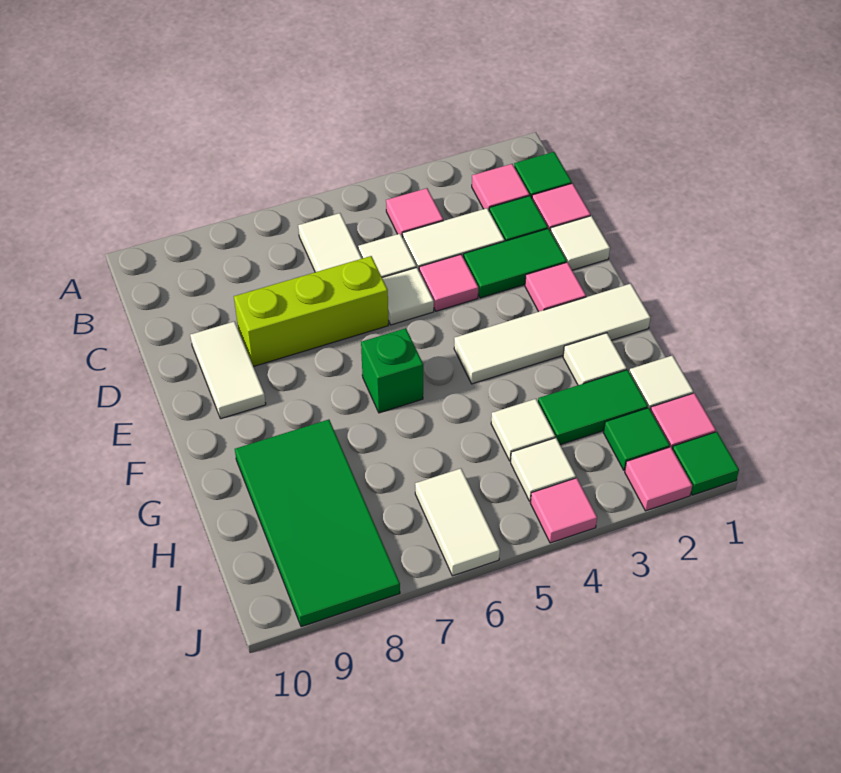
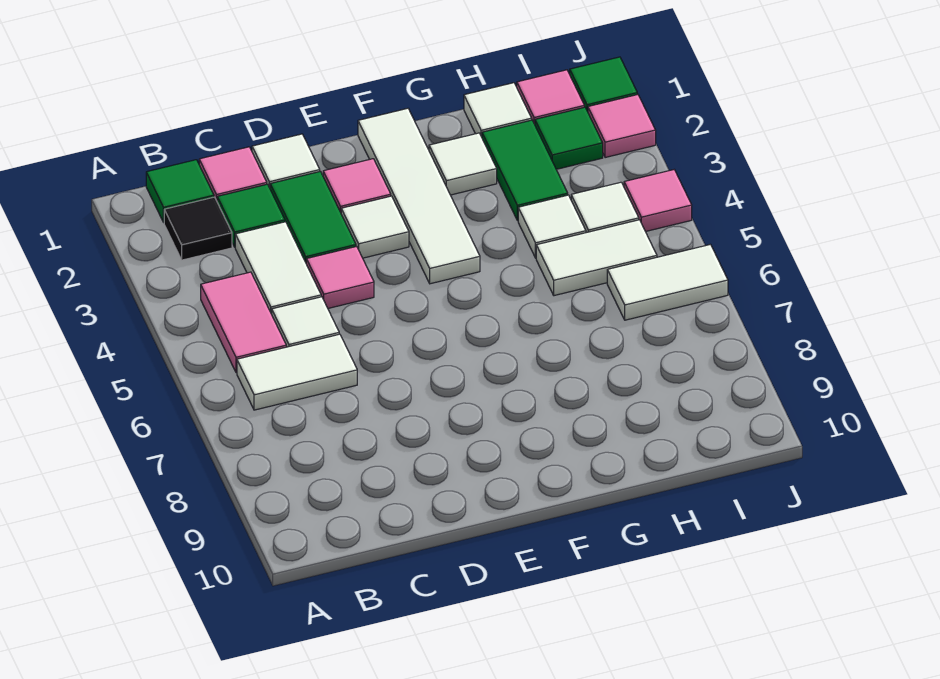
pink tile B2 level 1 -> black tile B2 level 1
pink tile B4 level 1 -> pink tile B4:B5 level 1
white tile D5 level 1 -> white tile E3 level 1
lime brick D6:D8 level 1 -> none
white tile D9:E9 level 1 -> white tile H5:I5 level 1
green brick F6 level 1 -> none
green tile G8:J9 level 1 -> none

